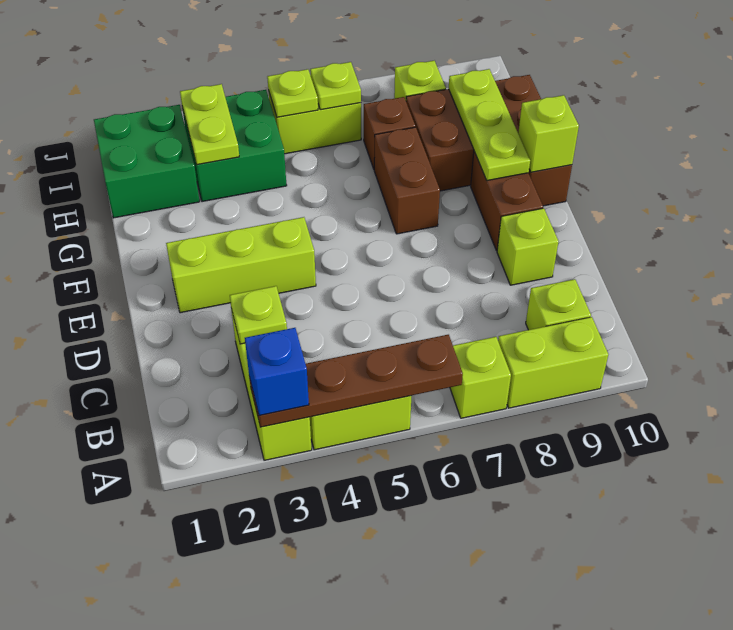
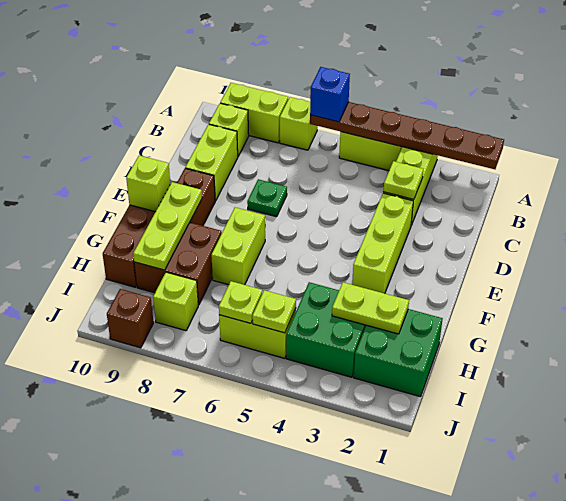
brown plate A3:A6 level 2 -> brown plate A1:A6 level 2
blue brick A3 level 3 -> blue brick A6 level 3
none -> green plate D7 level 1
lime brick D9 level 1 -> lime brick C9:D9 level 1
lime brick E2:E4 level 1 -> lime brick D3:F3 level 1
brown brick F7:G7 level 1 -> lime brick F7:G7 level 1
lime plate H3:I3 level 2 -> lime plate H2:H3 level 2
brown brick H7 level 1 -> brown brick J9 level 1

